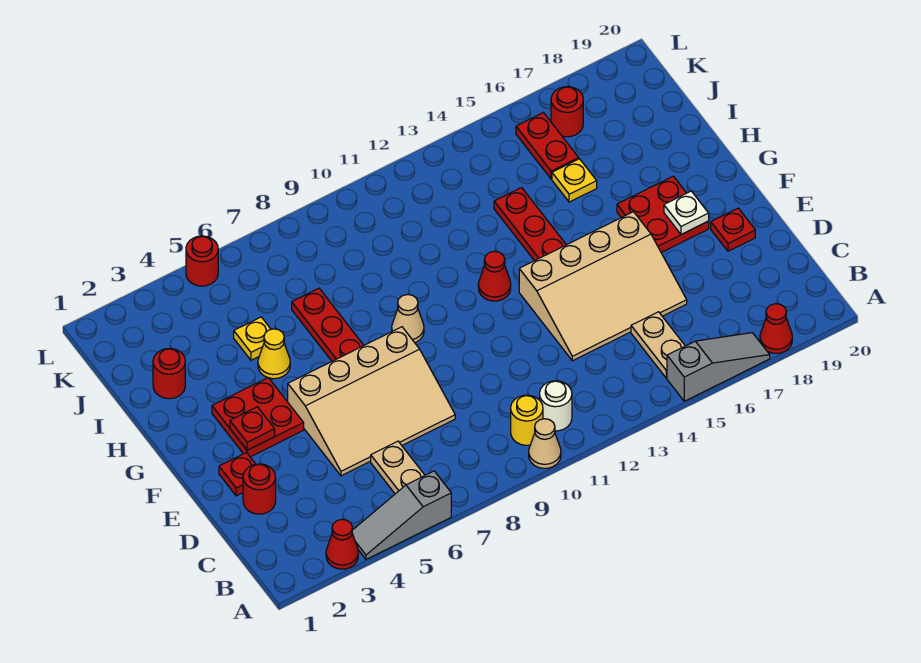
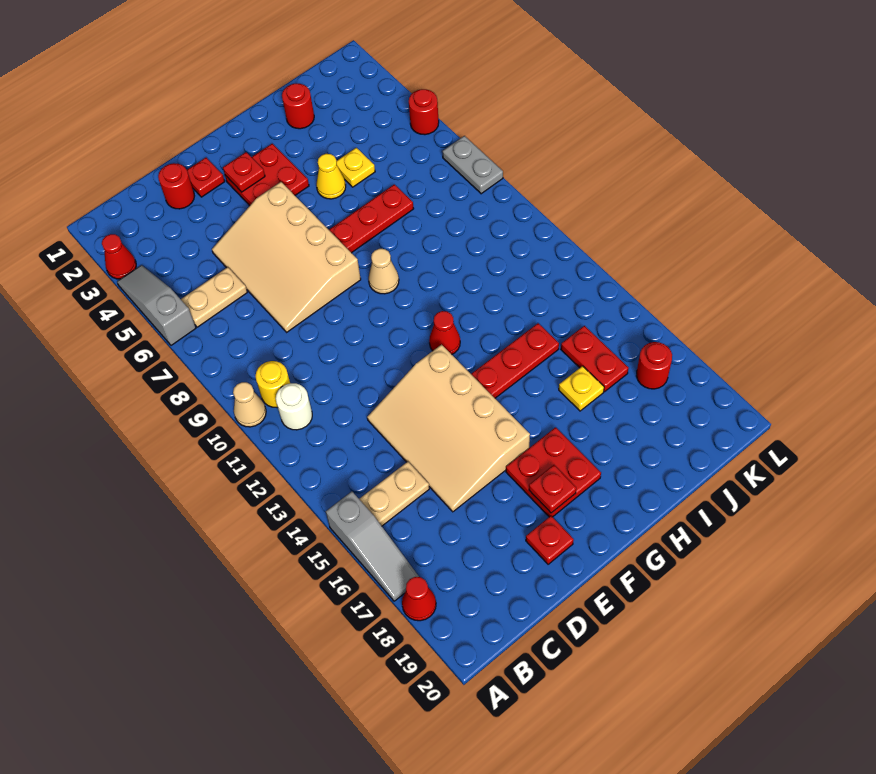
white plate F18 level 2 -> red plate F18 level 2
red plate J16:K16 level 1 -> red plate J15:J16 level 1
none -> grey plate L7:L8 level 1

